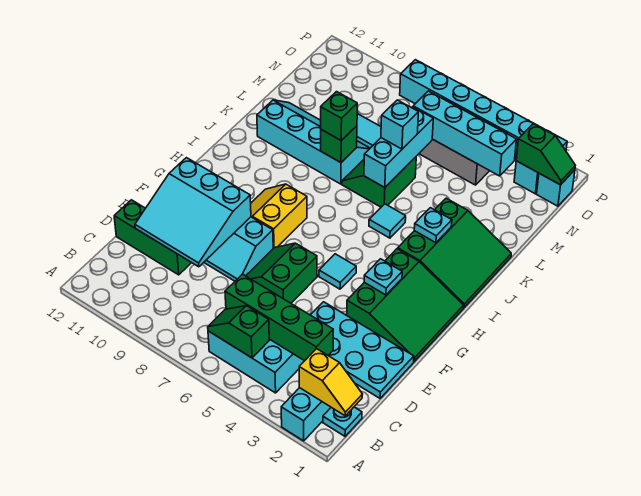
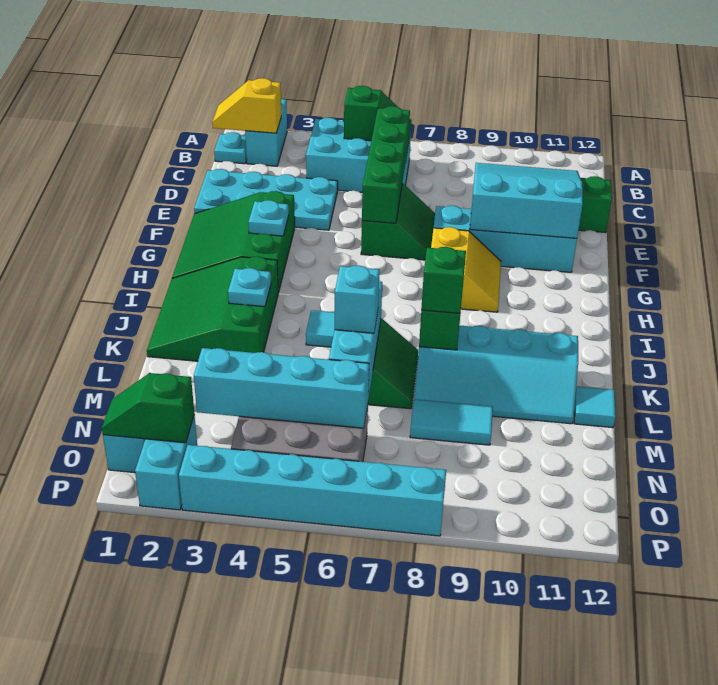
green brick C3:C6 level 2 -> green brick C6:F6 level 2
cyan tile G5 level 1 -> cyan tile L12 level 1

